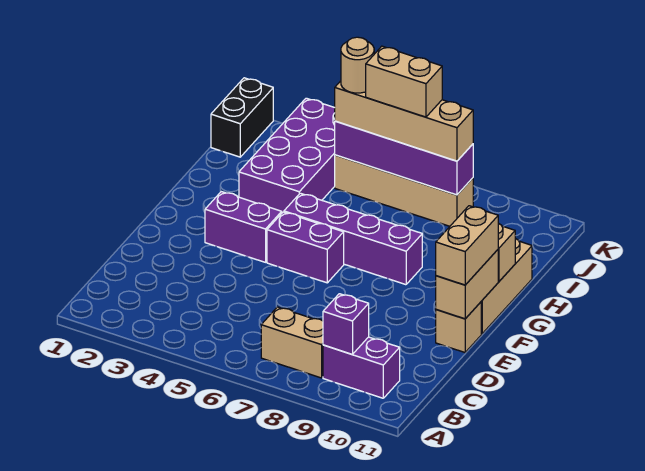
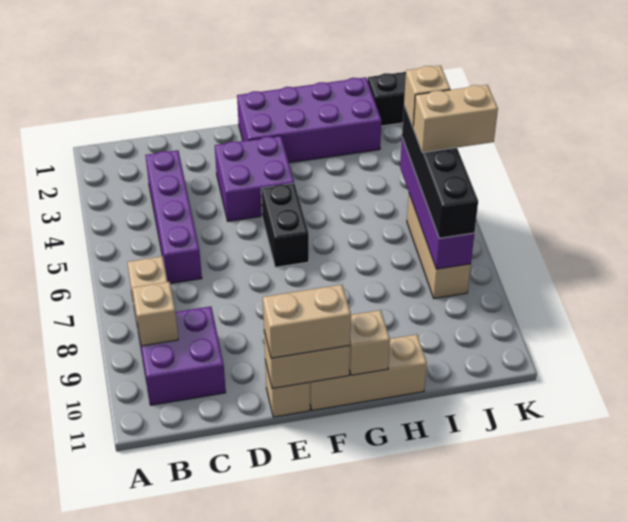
purple brick B9:B10 level 1 -> purple brick B9:C10 level 1
purple brick B9 level 2 -> tan brick B9 level 2
purple brick F3:F4 level 1 -> purple brick E3:F4 level 1
purple brick F5:F6 level 1 -> black brick F5:F6 level 1
purple brick G5:G8 level 1 -> purple brick C3:C6 level 1
purple brick H3:K4 level 1 -> purple brick F1:I2 level 1
tan brick J5:J8 level 1 -> tan brick J6:J8 level 1
tan brick J5:J8 level 3 -> black brick J5:J8 level 3
tan round brick J5 level 4 -> tan brick J5 level 4
tan brick J6:J7 level 4 -> tan brick J6:K6 level 4

